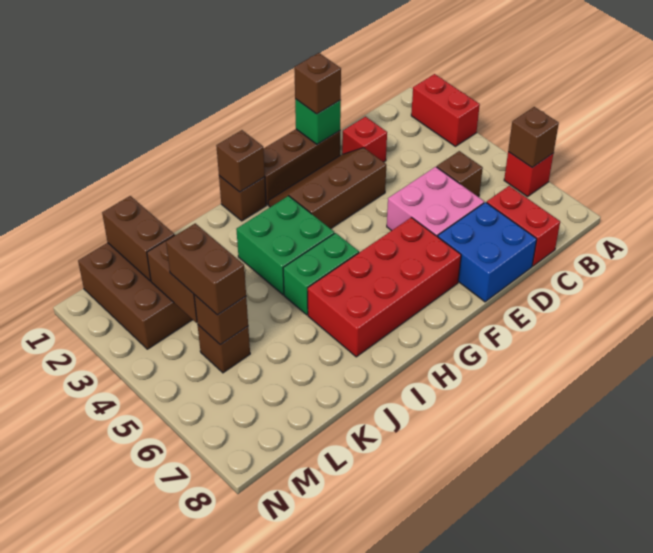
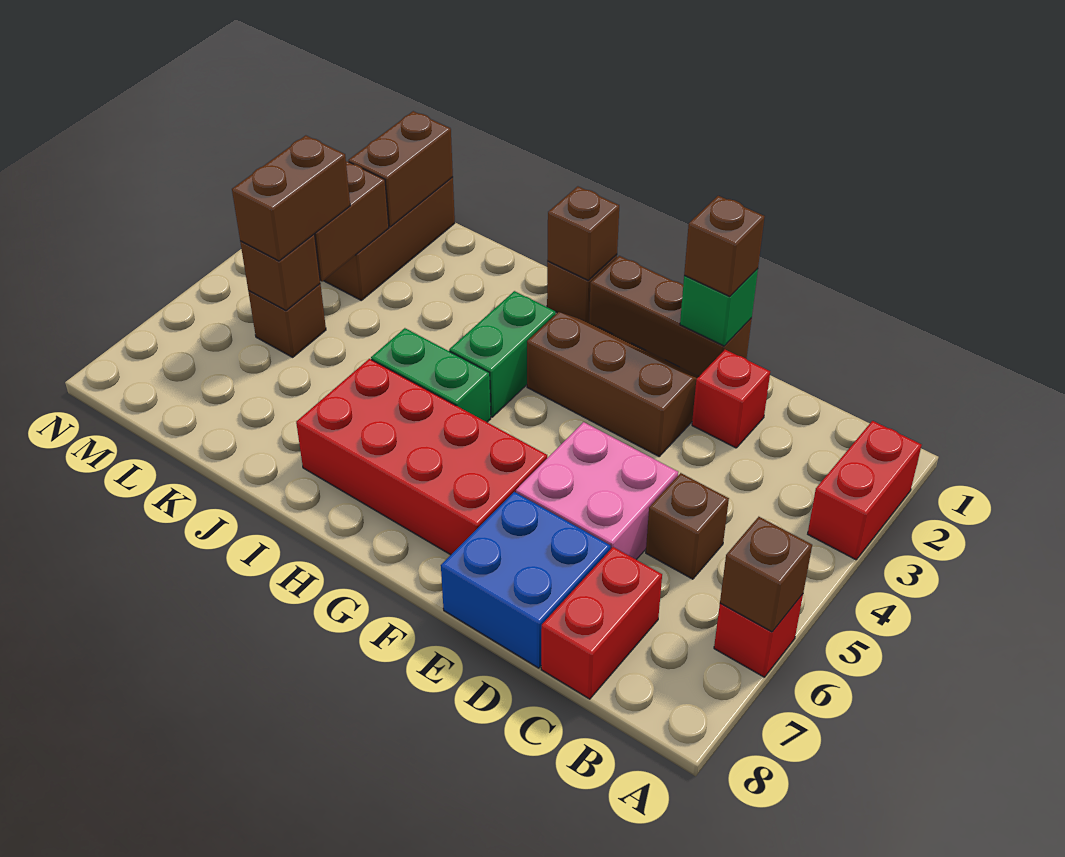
green brick H3:I4 level 1 -> green brick H3:H4 level 1

